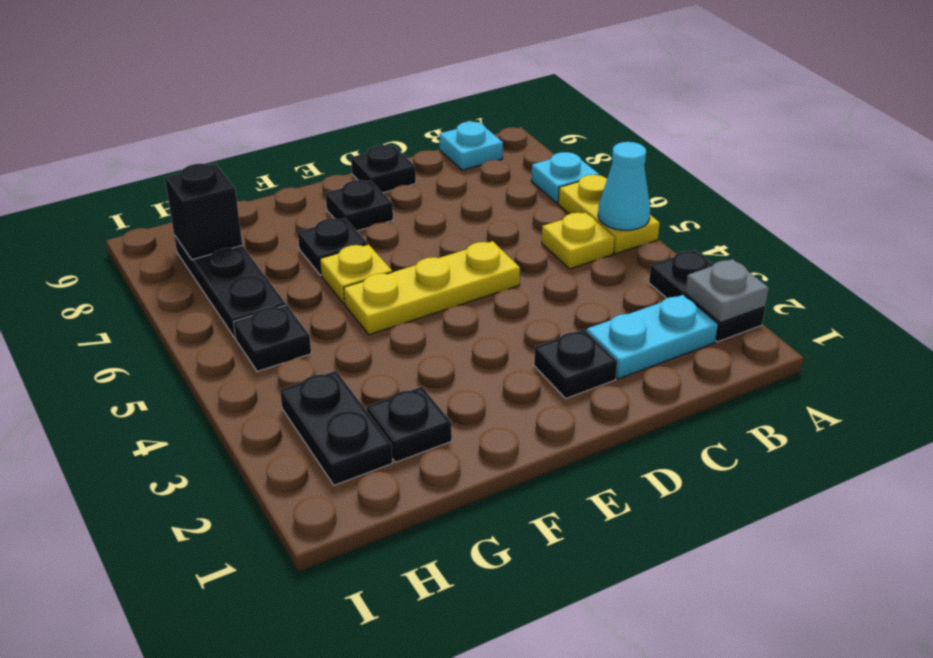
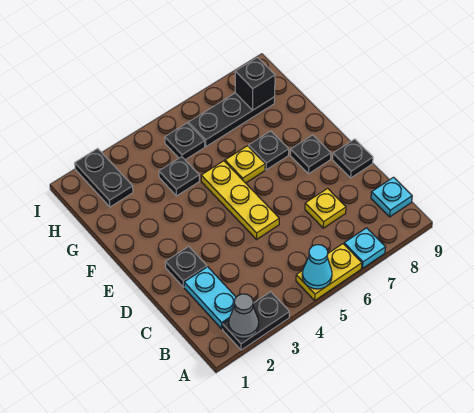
grey plate A2 level 2 -> grey cone A2 level 2
yellow plate B5 level 1 -> yellow plate C7 level 1
black plate G2 level 1 -> black plate G4 level 1
black plate H2:H3 level 1 -> black plate H2:I2 level 1

